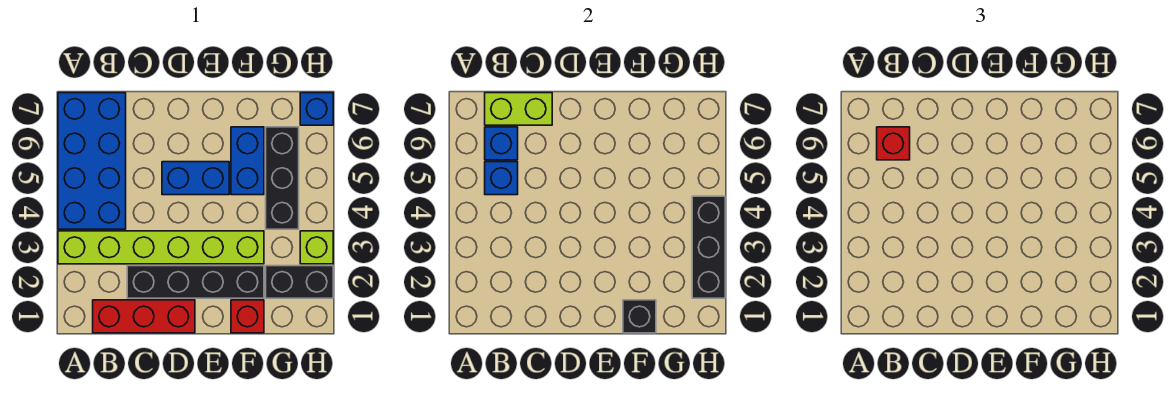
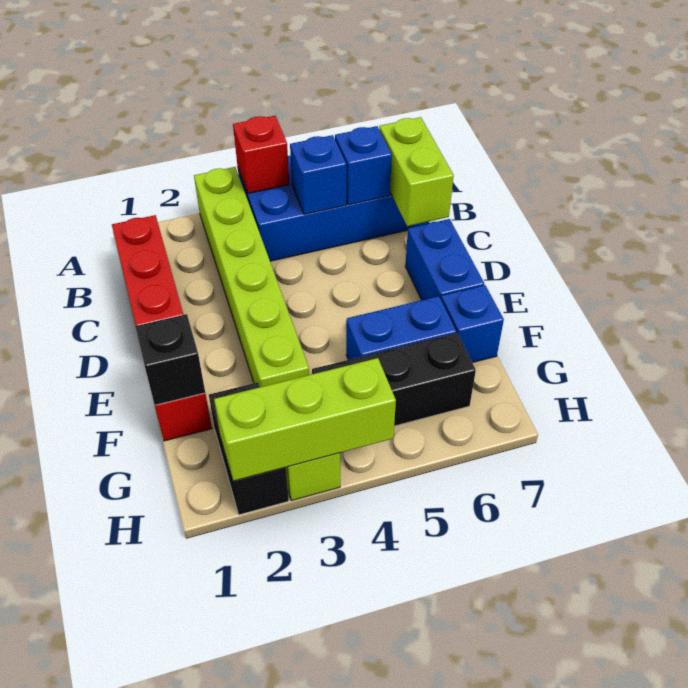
red brick B6 level 3 -> red brick A4 level 2
black brick C2:F2 level 1 -> none
blue brick D5:E5 level 1 -> blue brick D7:E7 level 1
black brick H2:H4 level 2 -> lime brick H2:H4 level 2
blue brick H7 level 1 -> blue brick F7 level 1

